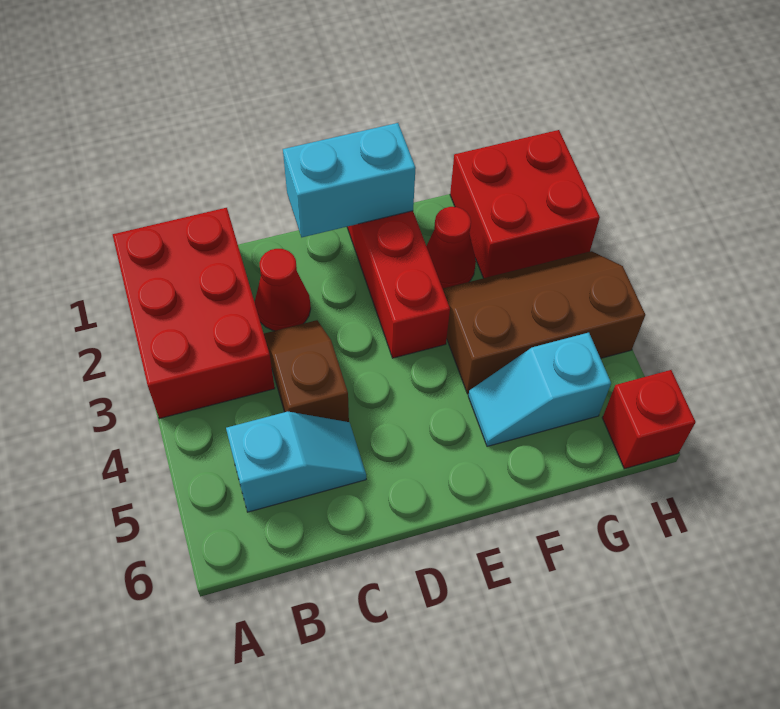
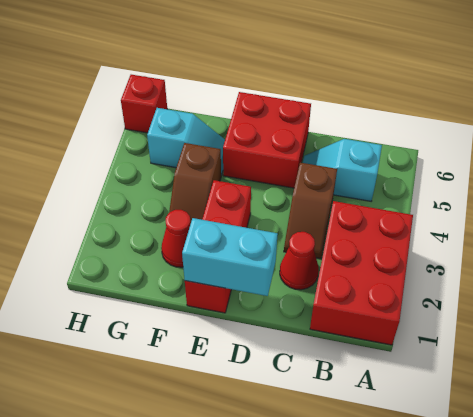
brown slope F3:H4 level 1 top 4 -> brown slope F3:F4 level 1 top 4
red brick G1:H2 level 1 -> red brick D5:E6 level 1

